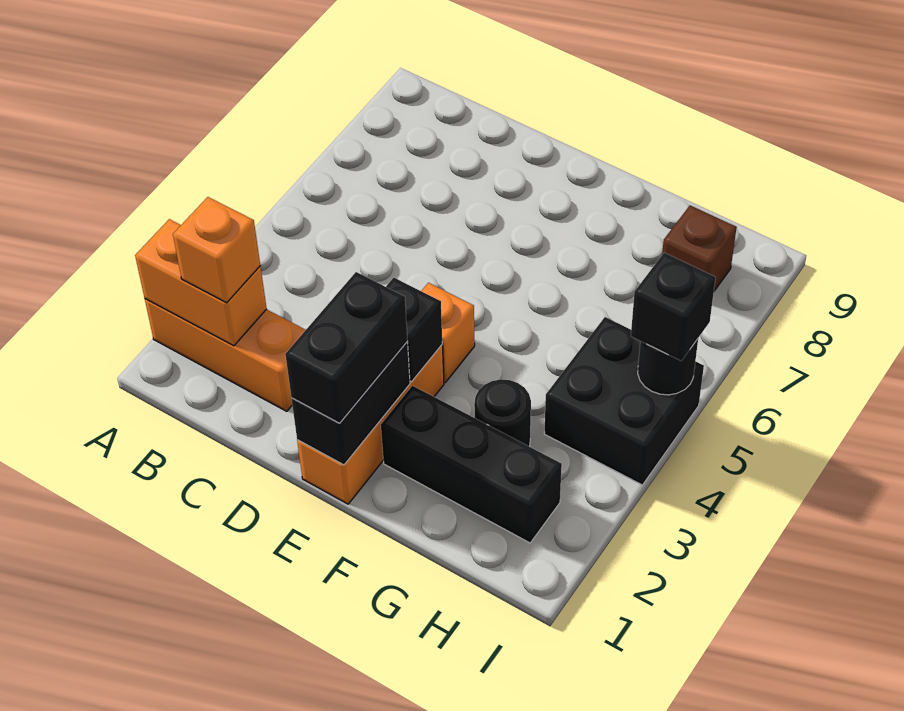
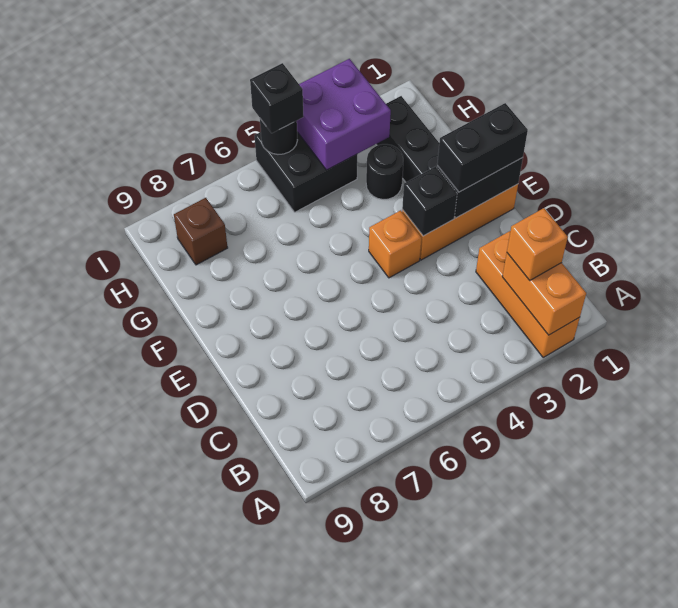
none -> purple brick H3:I4 level 2

